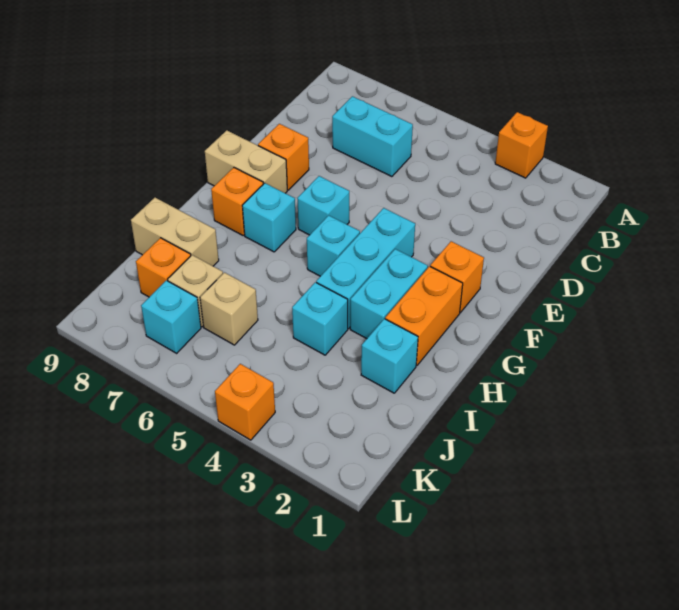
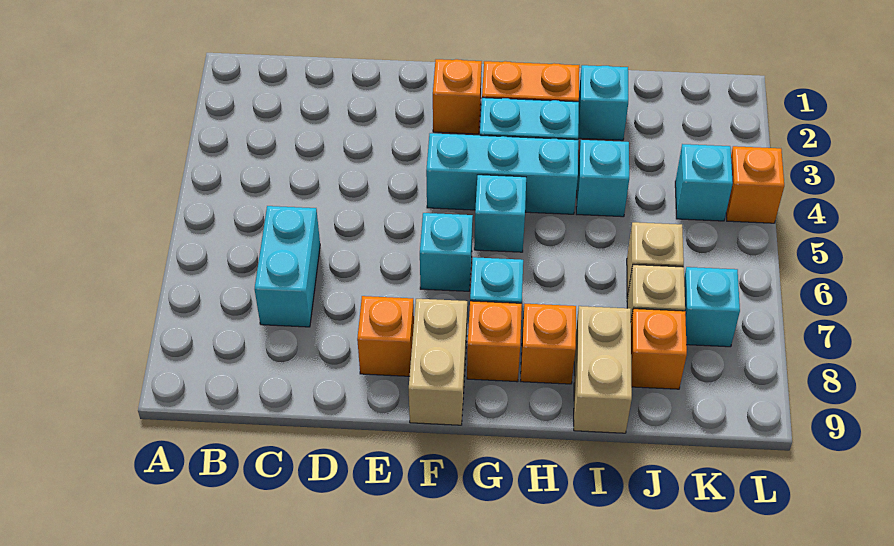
orange brick A3 level 1 -> orange brick H8 level 1
none -> cyan brick K4 level 1

